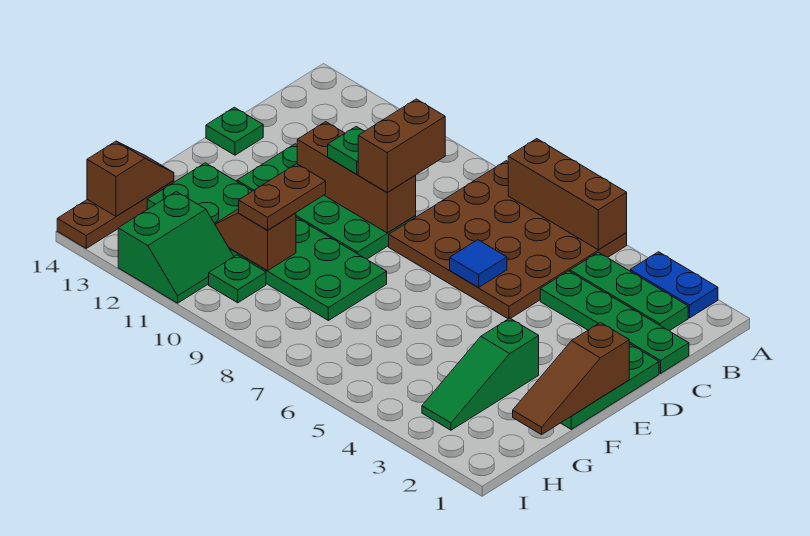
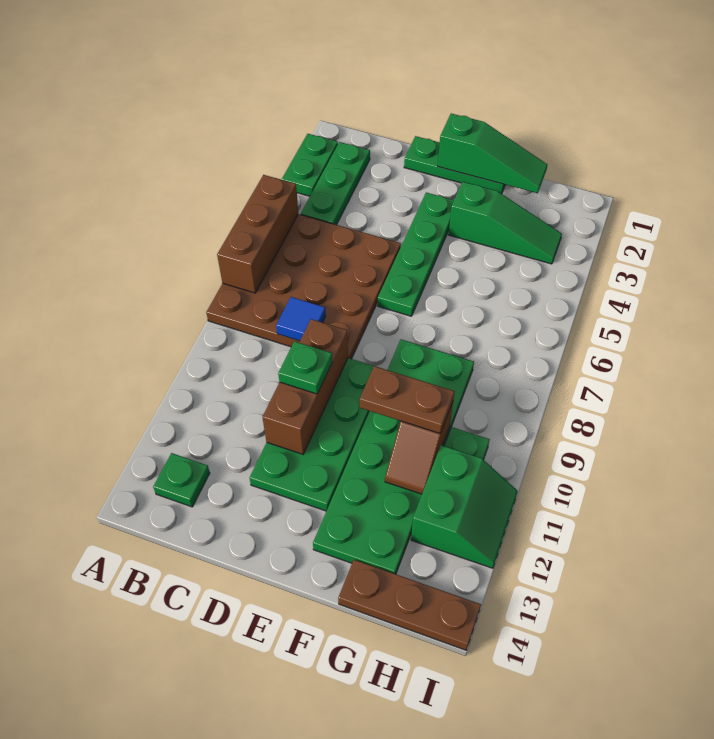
blue plate A2:A3 level 1 -> green plate A2:A3 level 1
green plate C1:C4 level 1 -> green plate E3:E6 level 1
brown brick C9:D9 level 3 -> none
blue tile D6 level 2 -> blue tile C8 level 2
green plate D14 level 1 -> green plate B13 level 1
brown slope E1:G1 level 2 top E -> green slope E1:G1 level 2 top E
brown slope G14:H14 level 2 top H -> none
green slope H11:I12 level 1 top 12 -> green slope H11:I12 level 1 top H

